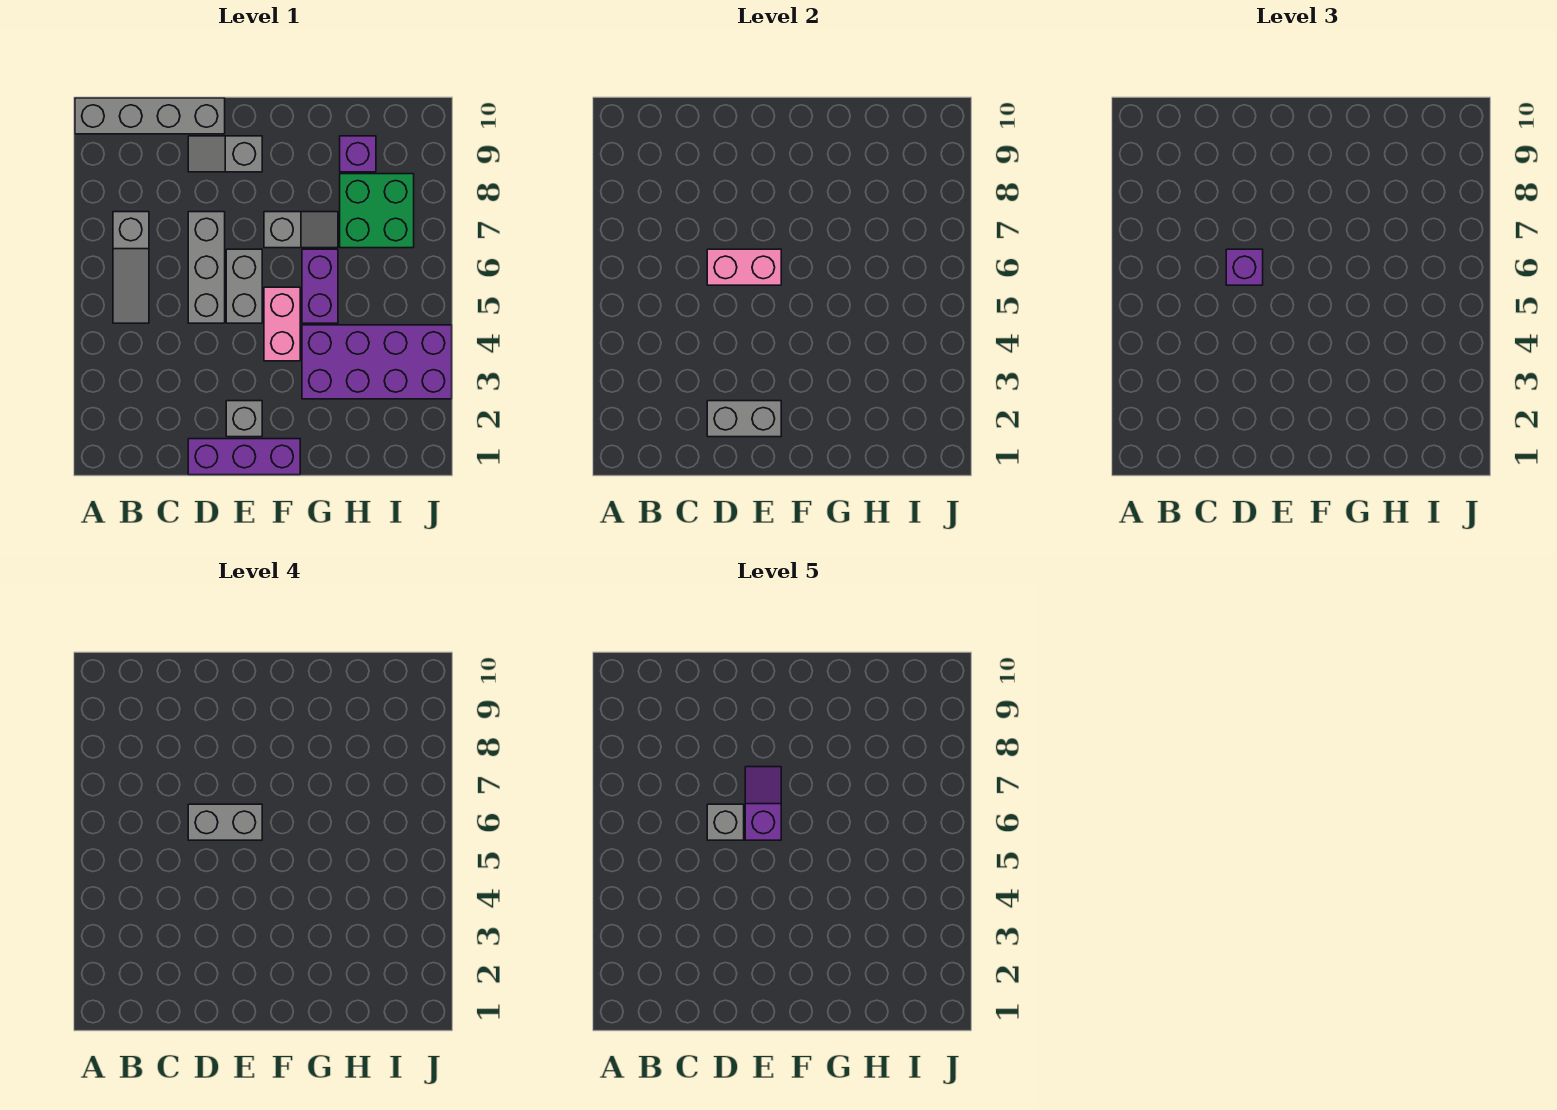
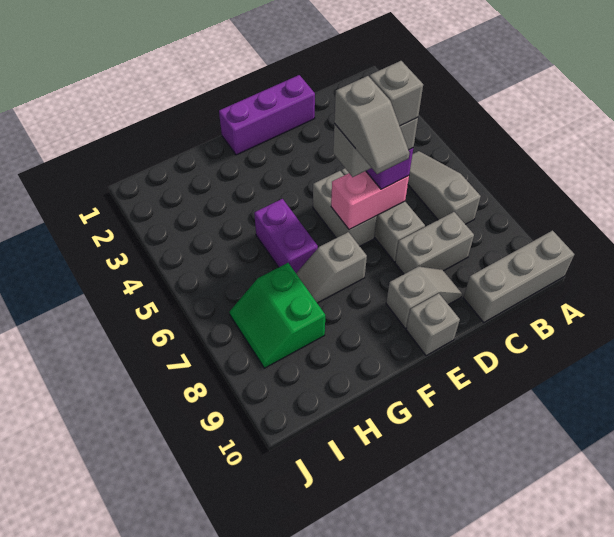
grey brick A10:D10 level 1 -> grey brick A10:C10 level 1
grey brick D2:E2 level 2 -> grey brick C8:D8 level 1
grey brick E2 level 1 -> grey brick E10 level 1
purple slope E6:E7 level 5 top 6 -> grey slope E6:E7 level 5 top 6
pink brick F4:F5 level 1 -> none
purple brick G3:J4 level 1 -> none
green brick H7:I8 level 1 -> green slope H7:I8 level 1 top H
purple brick H9 level 1 -> none

